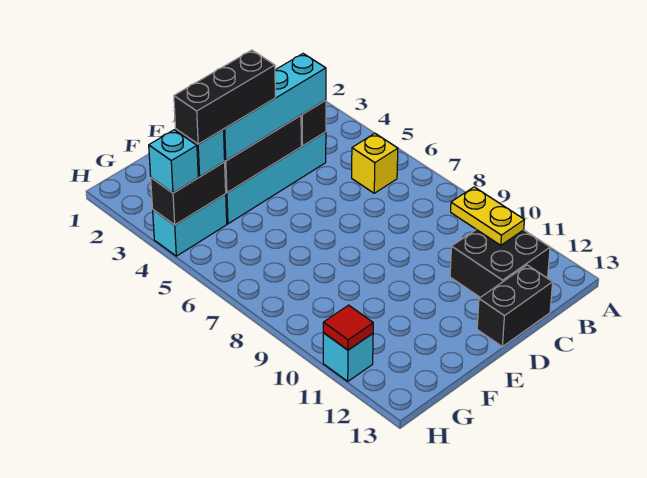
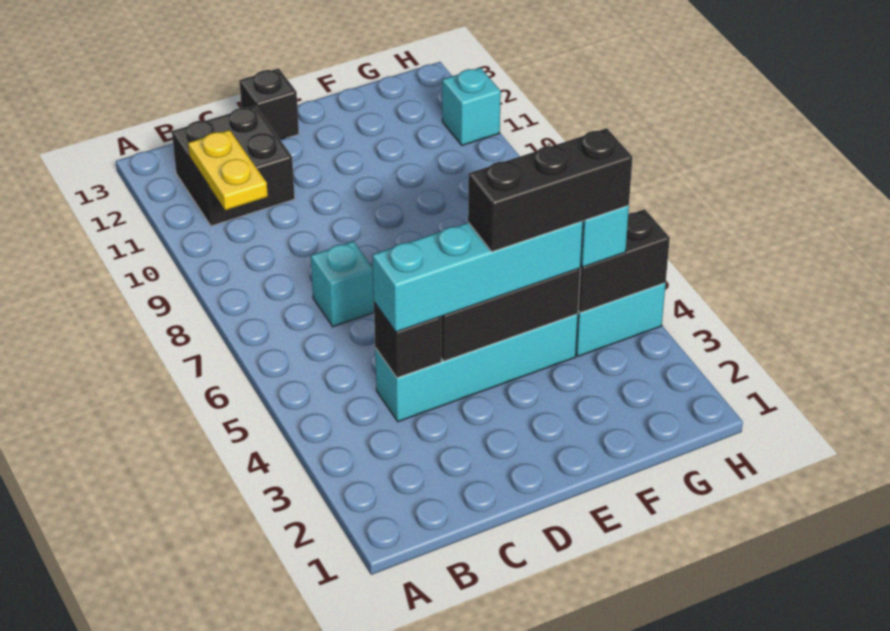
yellow brick B6 level 1 -> none
black brick C13:D13 level 1 -> black brick D13 level 1
cyan brick H4 level 3 -> cyan brick C7 level 1
red tile H11 level 2 -> none

